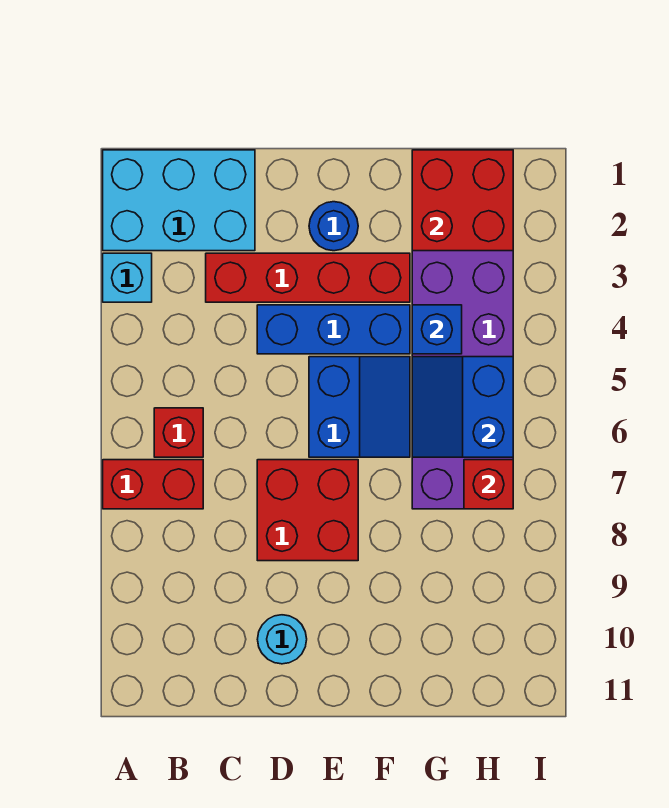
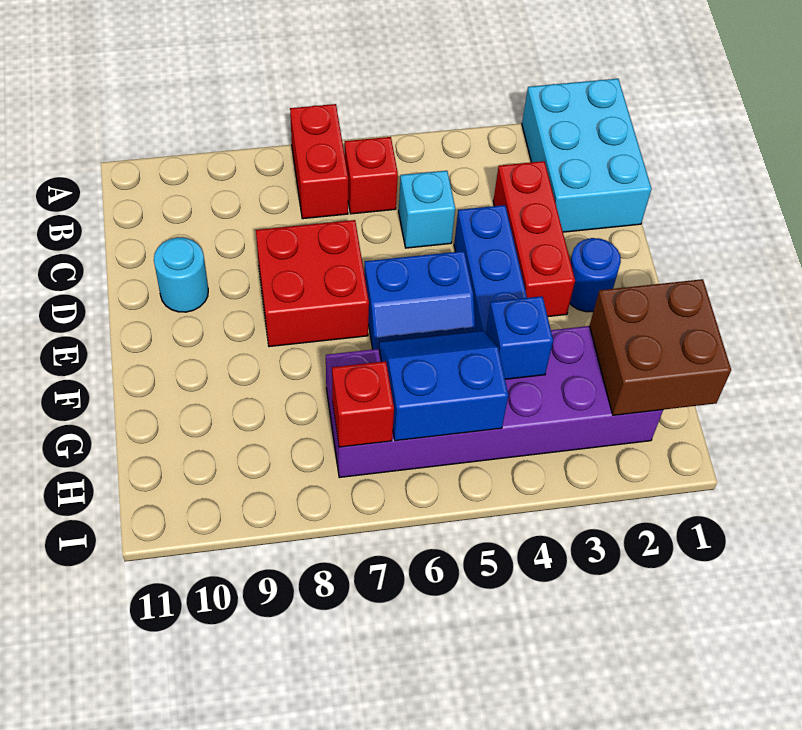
cyan brick A3 level 1 -> cyan brick C5 level 1
red brick C3:F3 level 1 -> red brick C3:E3 level 1
red brick G1:H2 level 2 -> brown brick G1:H2 level 2

